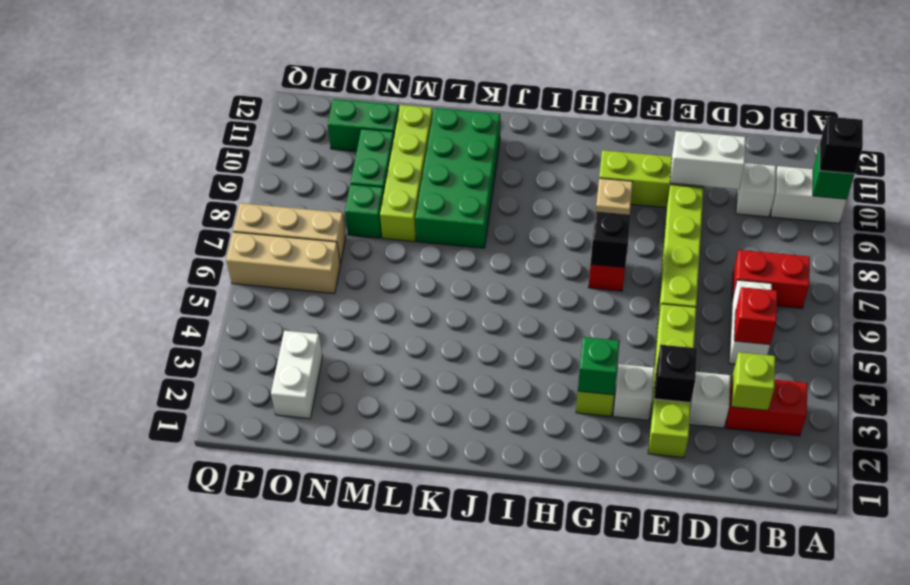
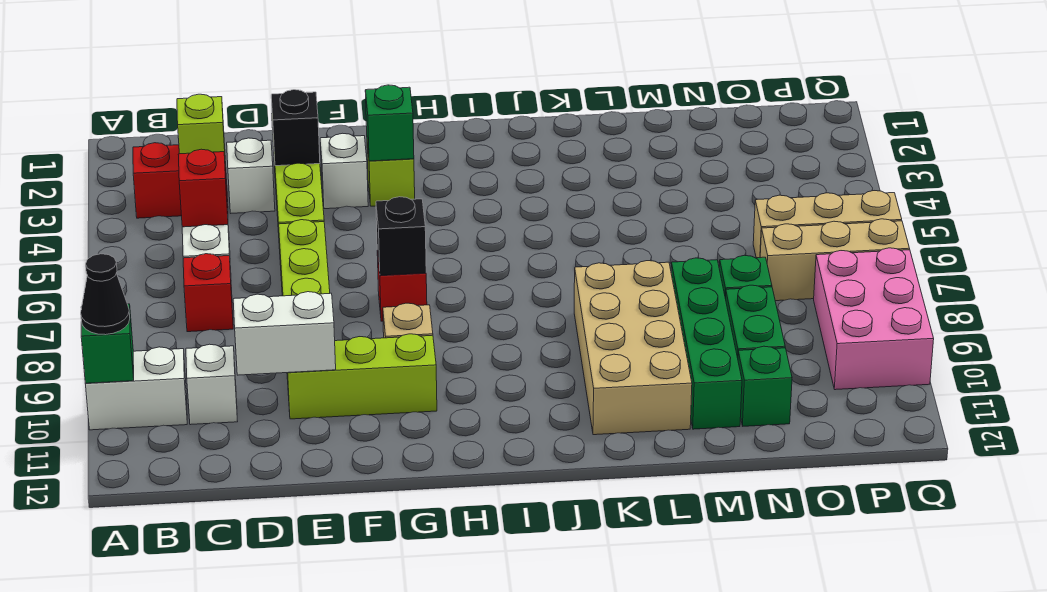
black brick A10 level 3 -> black cone A10 level 3
red brick B7:C7 level 1 -> red brick C7 level 1
green brick K8:L11 level 1 -> tan brick K8:L11 level 1
lime brick M8:M11 level 1 -> green brick M8:M11 level 1
green brick N11:O11 level 1 -> green brick N11 level 1
white brick O2:O3 level 1 -> none
none -> pink brick P8:Q10 level 1

